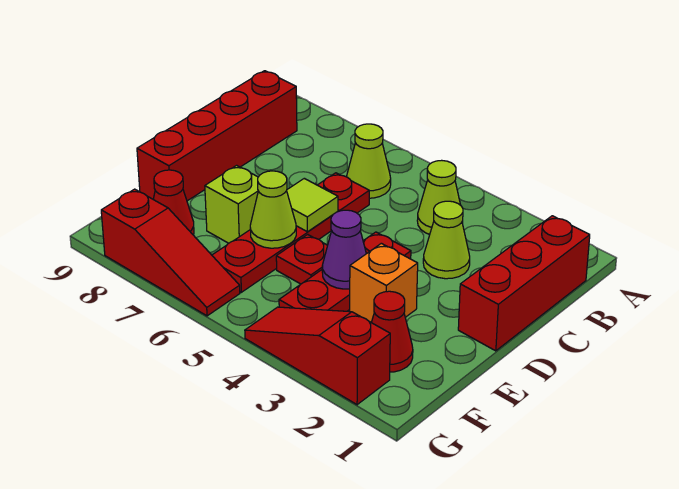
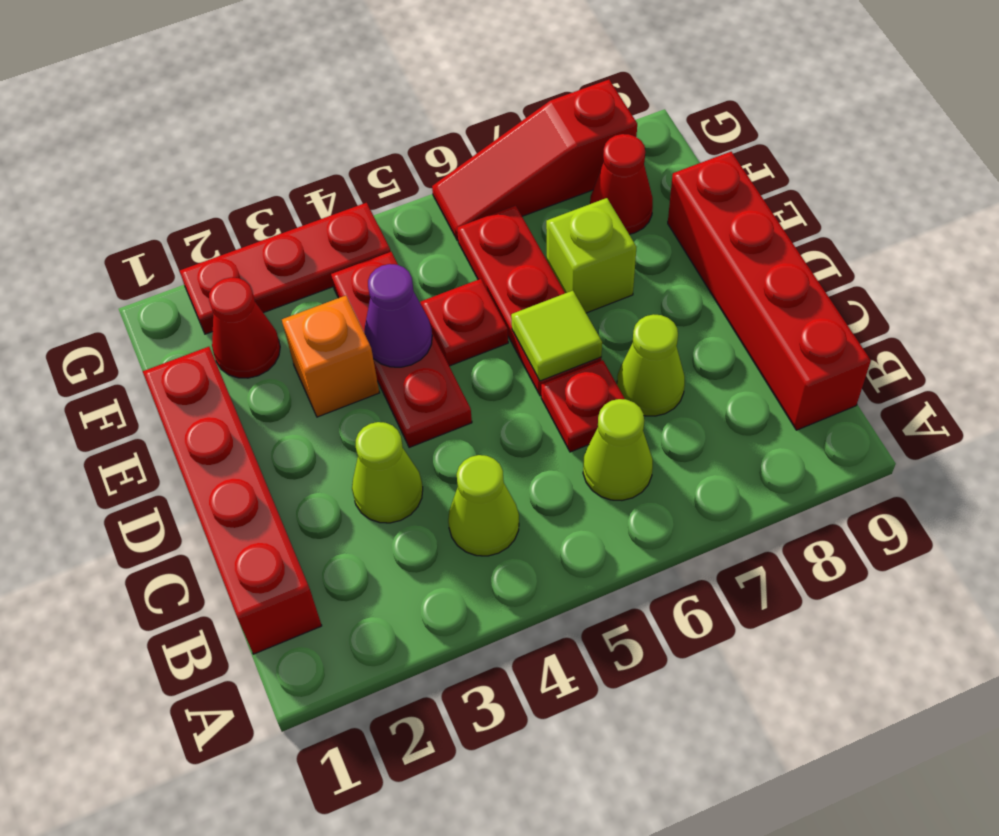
red brick B1:D1 level 1 -> red brick B1:E1 level 1
lime cone E6 level 2 -> lime cone C7 level 1
red slope G2:G4 level 1 top 2 -> red plate G2:G4 level 1

